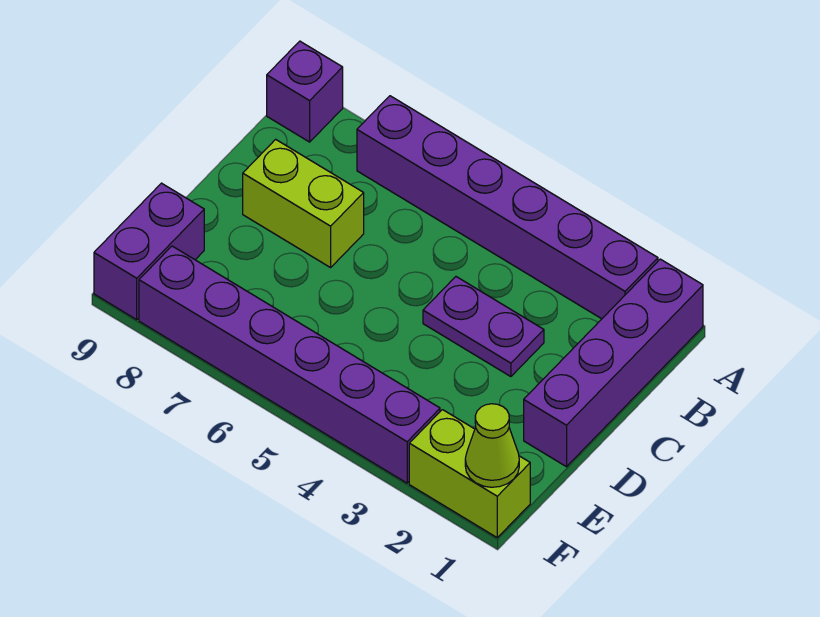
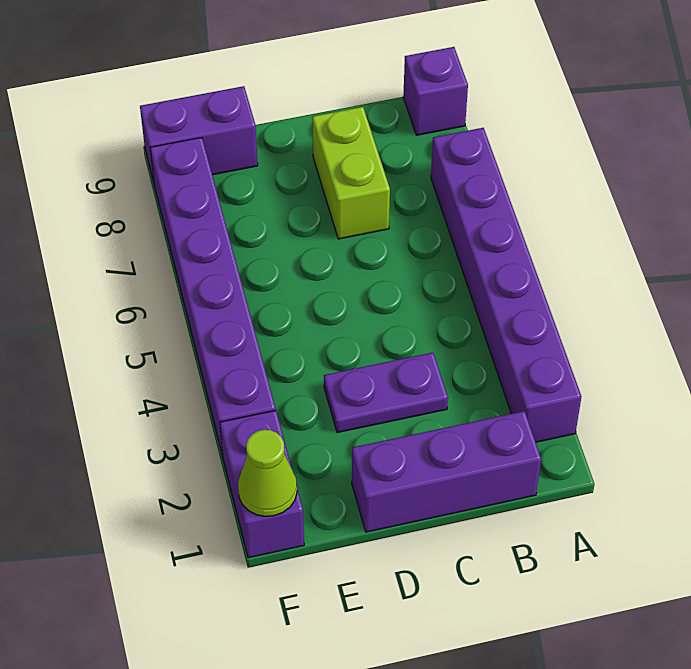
purple brick A1:D1 level 1 -> purple brick B1:D1 level 1
purple plate C3:C4 level 1 -> purple plate C3:D3 level 1
lime brick F1:F2 level 1 -> purple brick F1:F2 level 1

